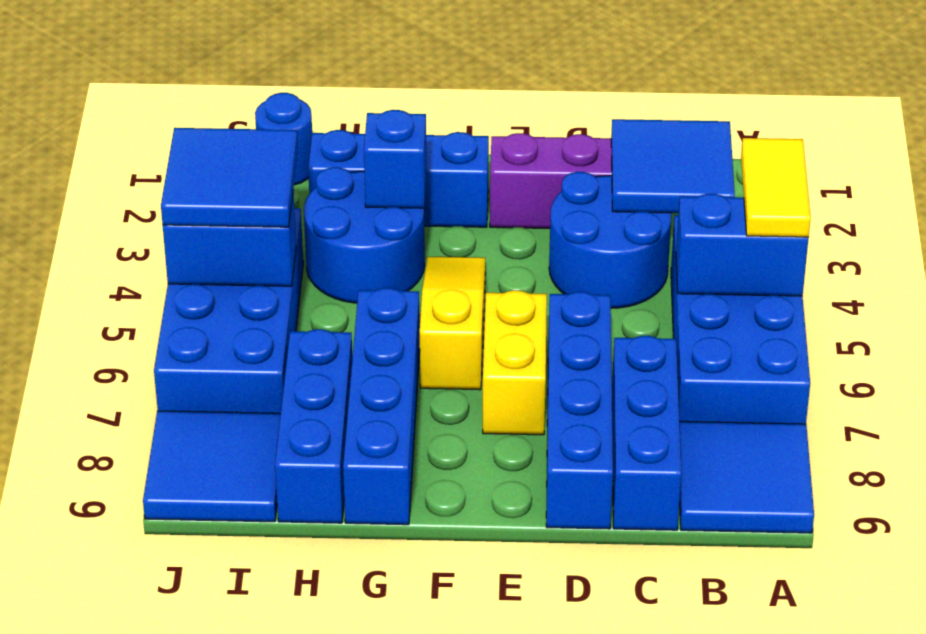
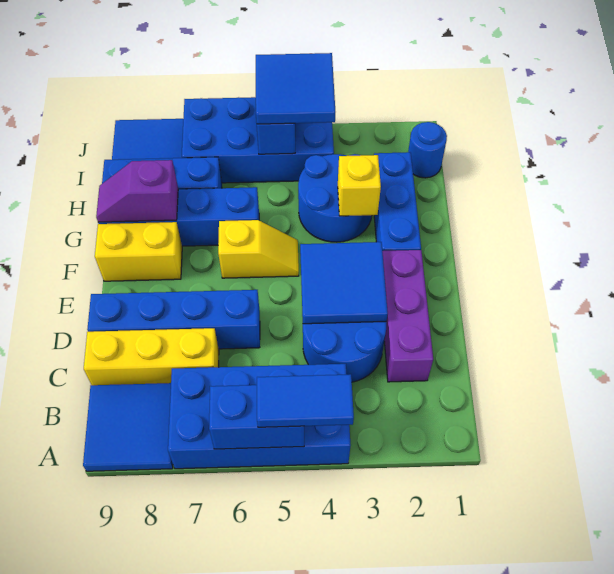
yellow tile A4:A5 level 3 -> blue tile A4:A5 level 3
blue brick A5:B5 level 2 -> blue brick A5:A6 level 2
blue tile B2:C3 level 2 -> blue tile D3:E4 level 2
blue brick C7:C9 level 1 -> yellow brick C7:C9 level 1
yellow brick E6:E7 level 1 -> yellow brick F8:F9 level 1
yellow slope F4:F6 level 1 top 6 -> yellow slope F5:F6 level 1 top 6
blue brick G3 level 2 -> yellow brick G3 level 2
none -> purple slope G8:G9 level 2 top 8

